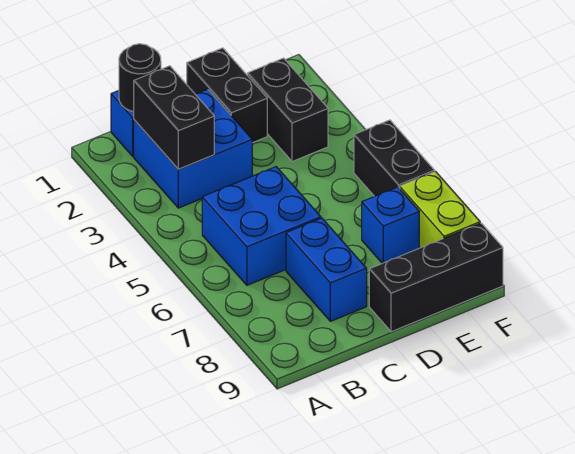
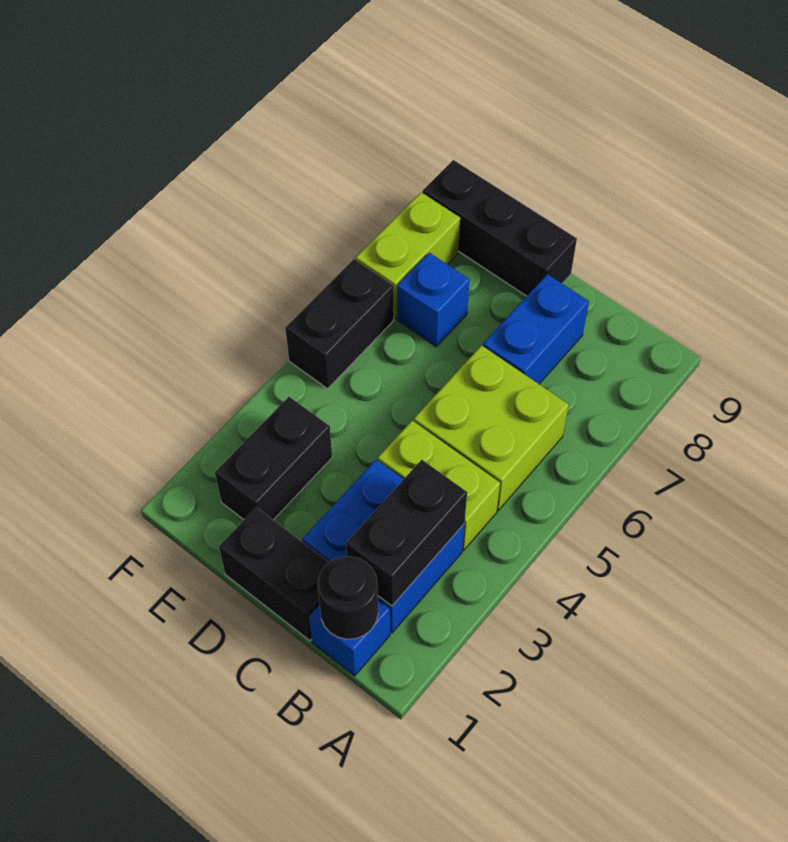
none -> lime brick B4:C4 level 1
blue brick B5:C6 level 1 -> lime brick B5:C6 level 1
black brick D1:D2 level 1 -> black brick C1:D1 level 1

